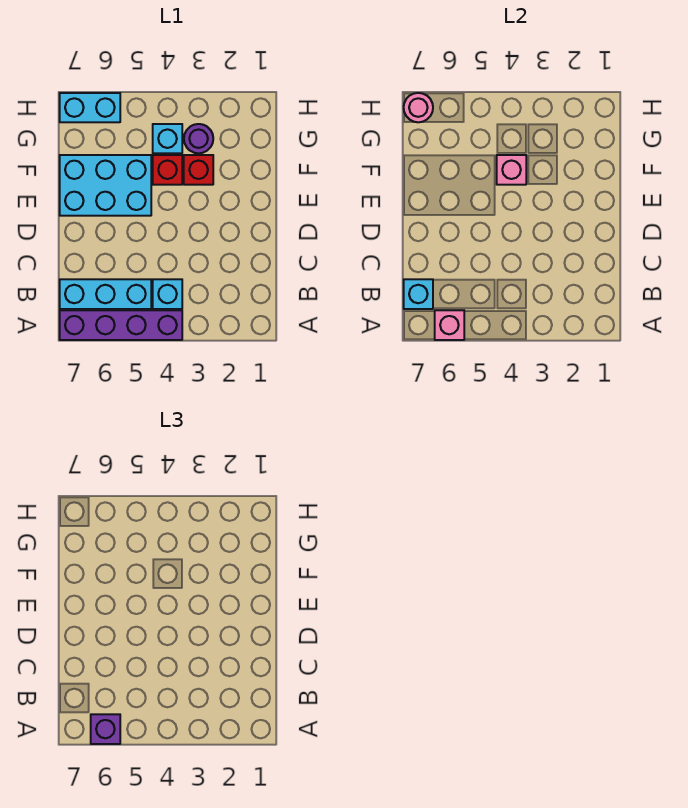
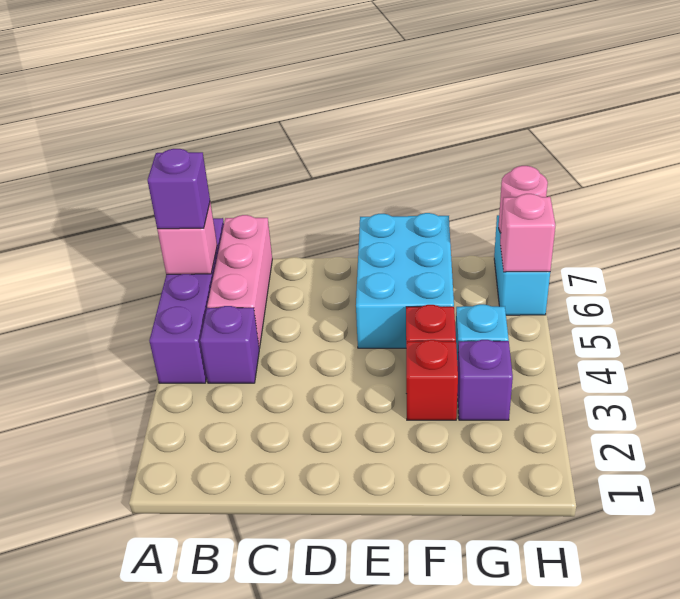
cyan brick B4 level 1 -> purple brick B4 level 1
cyan brick B5:B7 level 1 -> pink brick B5:B7 level 1
cyan brick B7 level 2 -> none
pink brick F4 level 2 -> pink brick H6 level 2
purple round brick G3 level 1 -> purple brick G3 level 1

